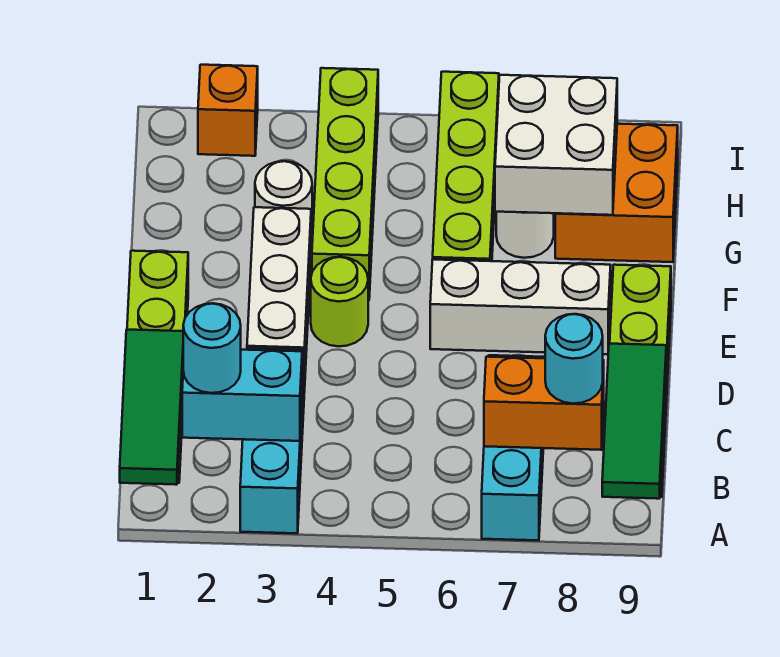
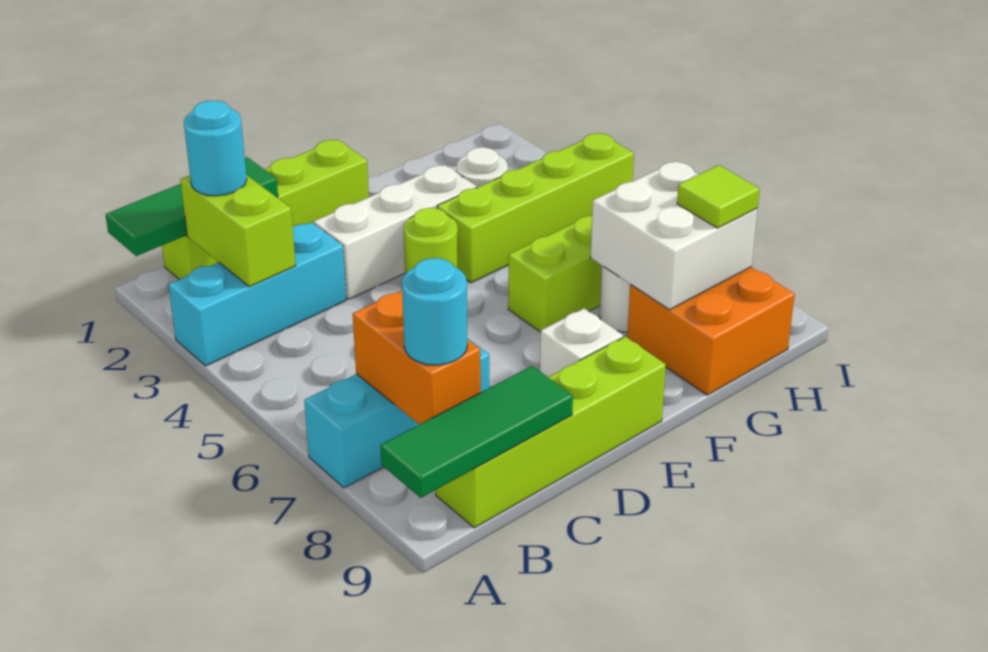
cyan brick B2:B3 level 2 -> lime brick B2:B3 level 2
white brick E6:E8 level 1 -> white brick E8 level 1
none -> lime tile H8 level 3
orange brick I2 level 1 -> none

